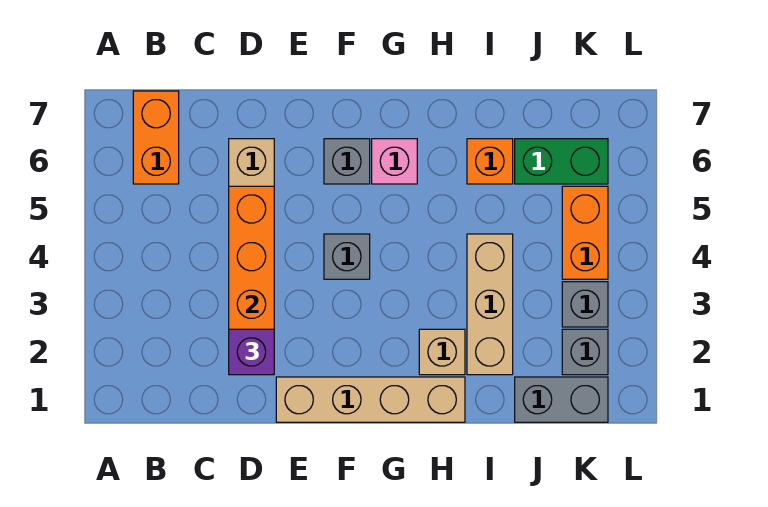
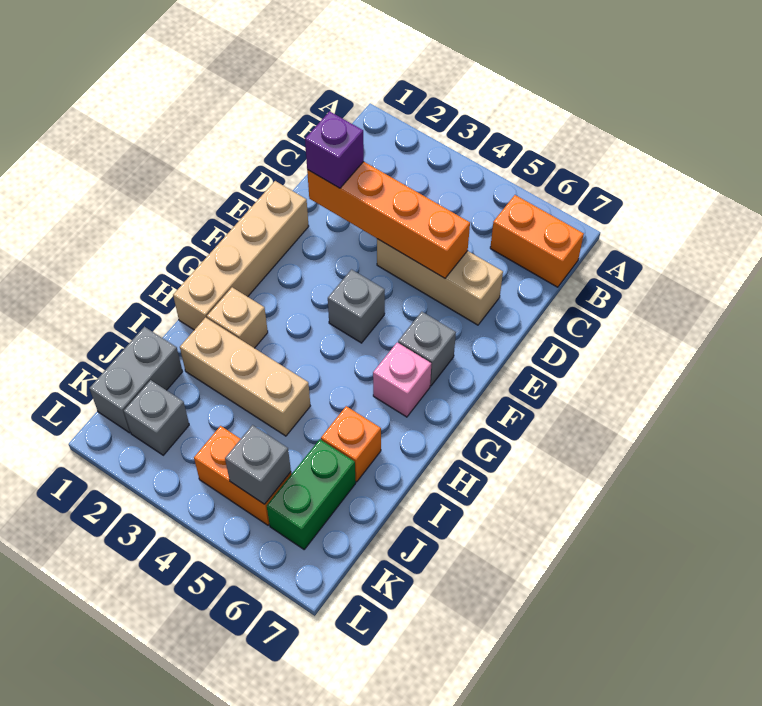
grey brick K3 level 1 -> grey brick K5 level 2

